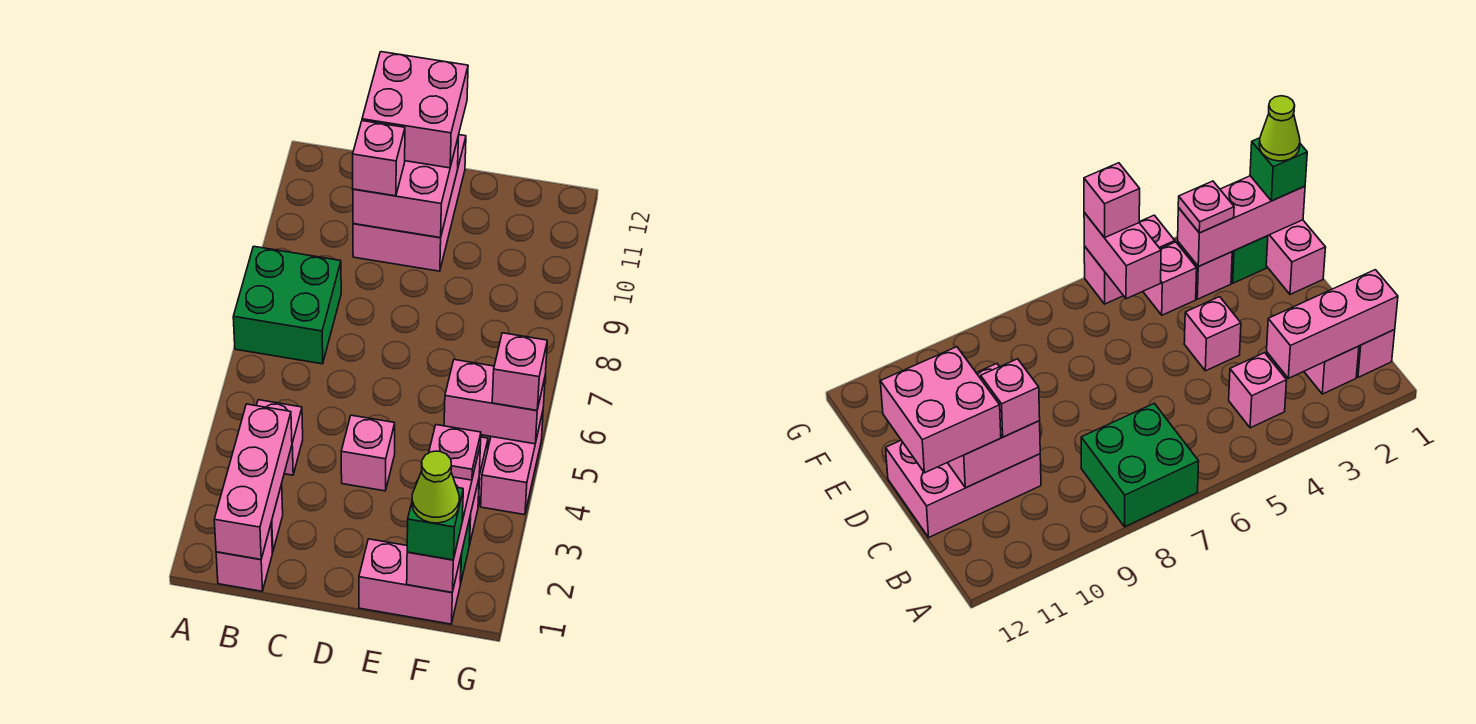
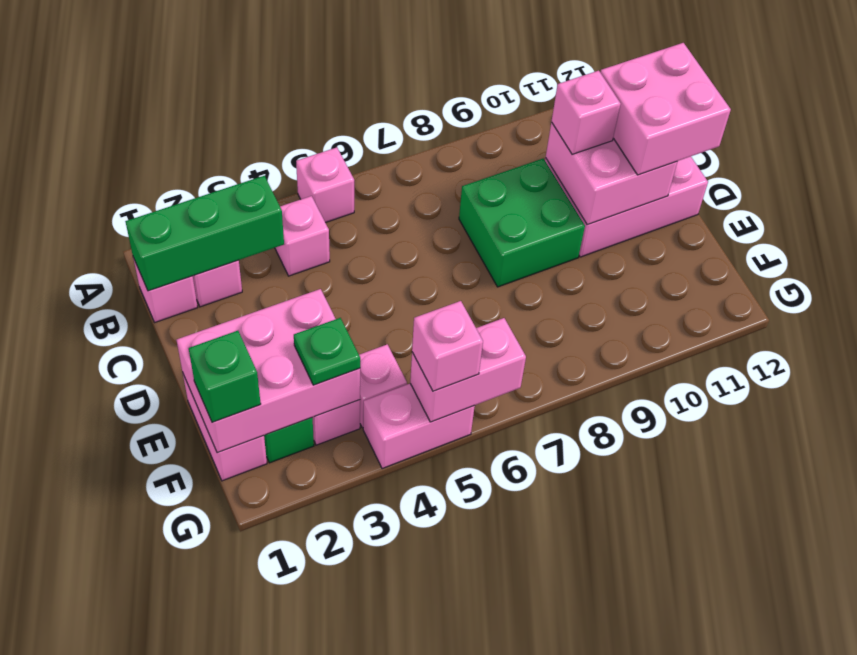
green brick A7:B8 level 1 -> green brick C8:D9 level 1
pink brick B1:B3 level 2 -> green brick B1:B3 level 2
pink brick D4 level 1 -> pink brick A5 level 1
pink brick F1:F3 level 2 -> pink brick E1:F3 level 2
lime cone F1 level 4 -> none
pink plate F3 level 3 -> green plate F3 level 3
pink brick F5:G5 level 2 -> pink brick G5:G6 level 2

